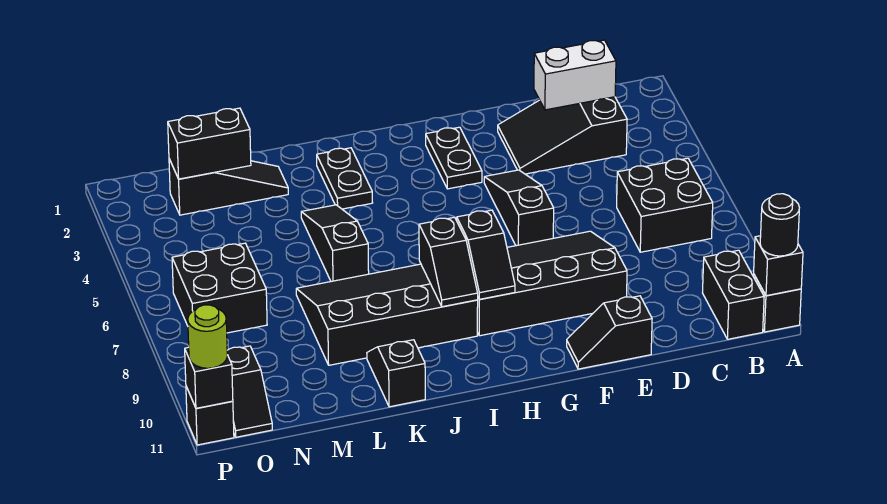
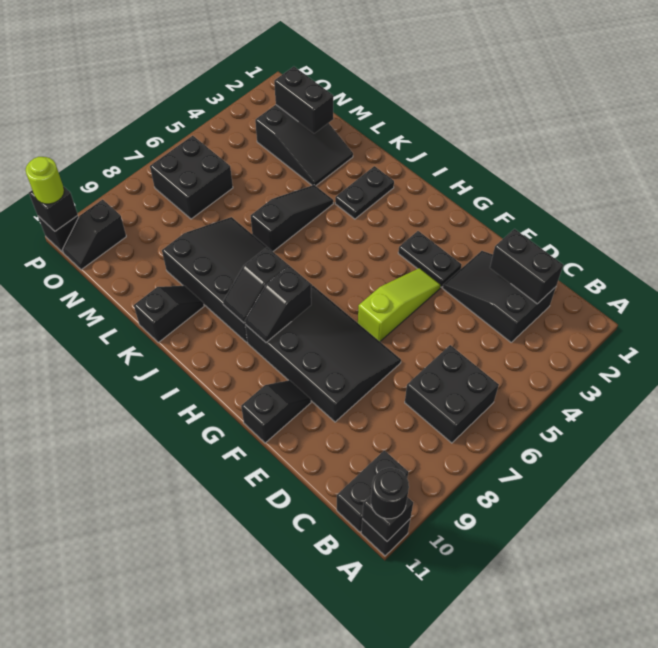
white brick C2:D2 level 2 -> black brick C2:D2 level 2
black slope E11:F11 level 1 top E -> black slope F10:F11 level 1 top 11
black slope F4:F6 level 1 top 6 -> lime slope F4:F6 level 1 top 6
black plate G2:G3 level 1 -> black plate F3:G3 level 1
black slope L2:N2 level 1 top N -> black slope L2:N3 level 1 top N

